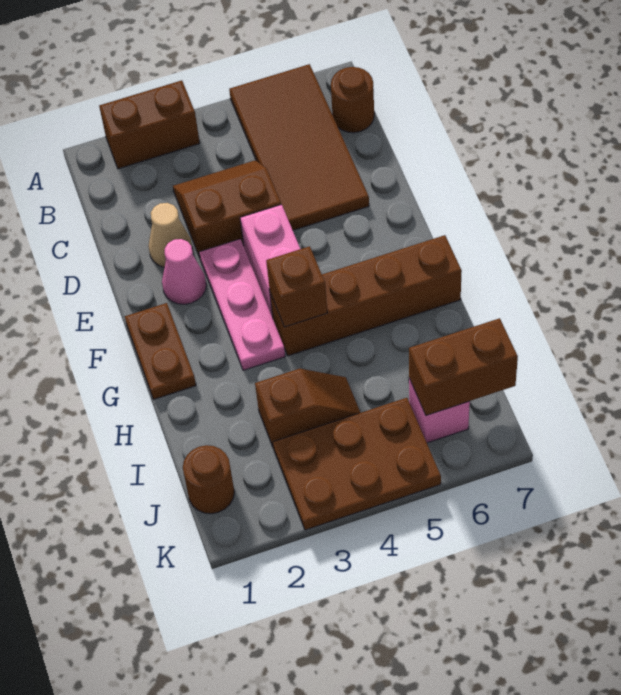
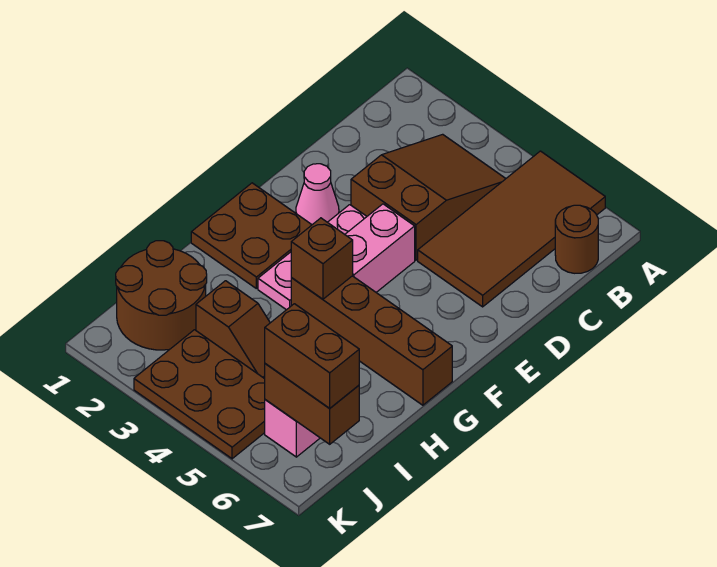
brown brick A2:A3 level 1 -> brown brick J6:J7 level 3
brown slope C3:D4 level 1 top D -> brown slope B3:D4 level 1 top D
tan cone D2 level 1 -> none
brown plate F1:G1 level 1 -> brown plate F1:G2 level 1
brown round brick J1 level 1 -> brown round brick I1:J2 level 1

